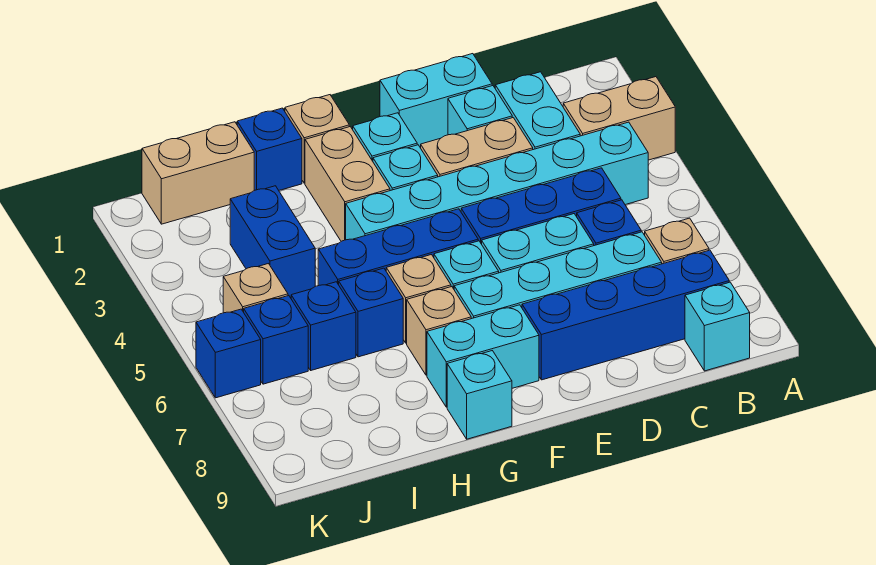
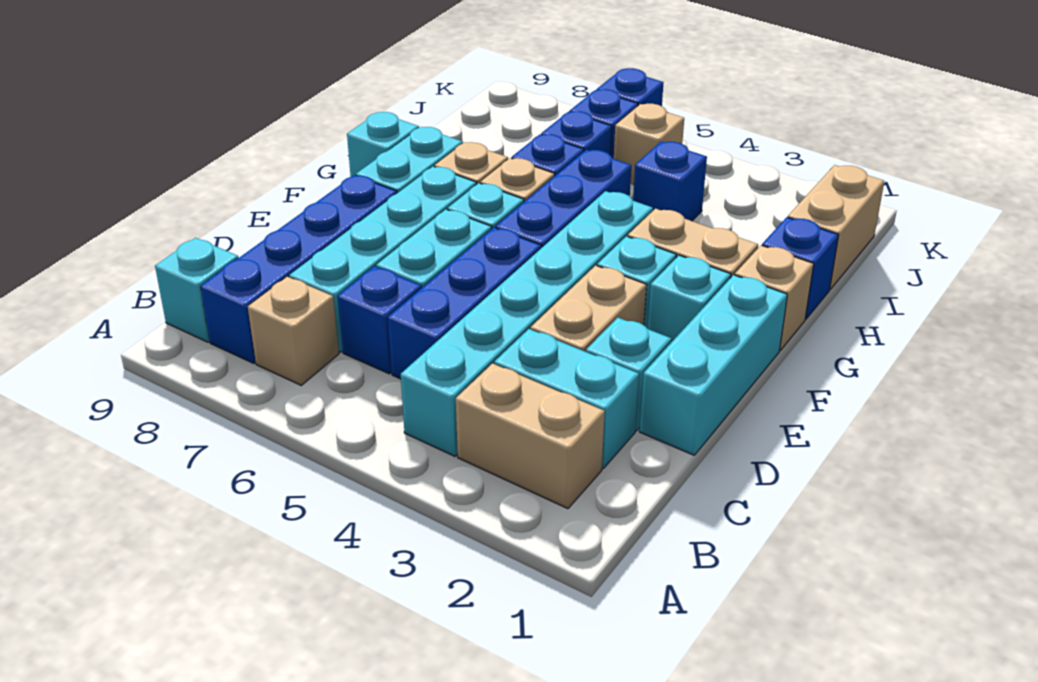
tan brick A3:B3 level 1 -> tan brick B2:B3 level 1
cyan brick D1:E1 level 1 -> cyan brick D1:F1 level 1
blue brick I3:I4 level 1 -> blue brick I4 level 1

